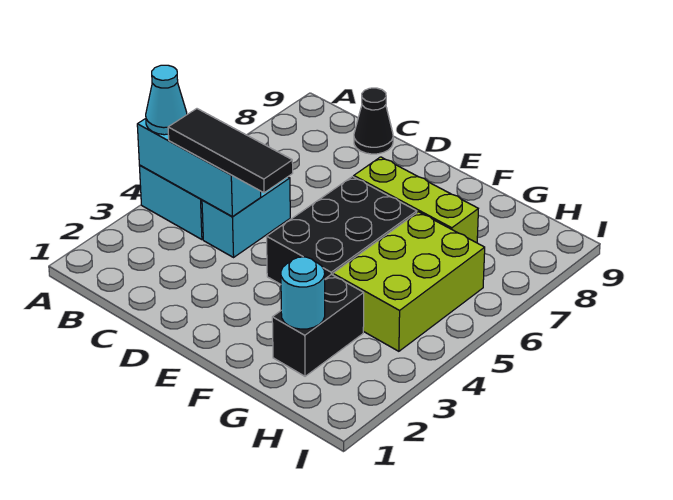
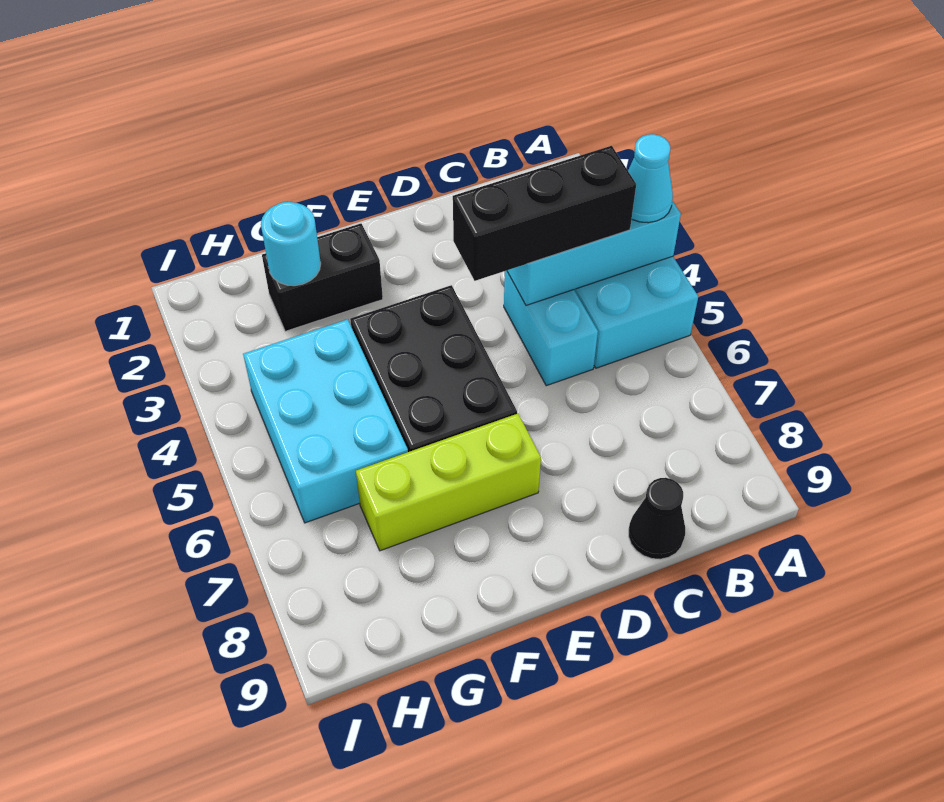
black tile B4:D4 level 3 -> black brick B4:D4 level 3
black brick G2:G3 level 1 -> black brick F2:G2 level 1
lime brick G4:H6 level 1 -> cyan brick G4:H6 level 1

